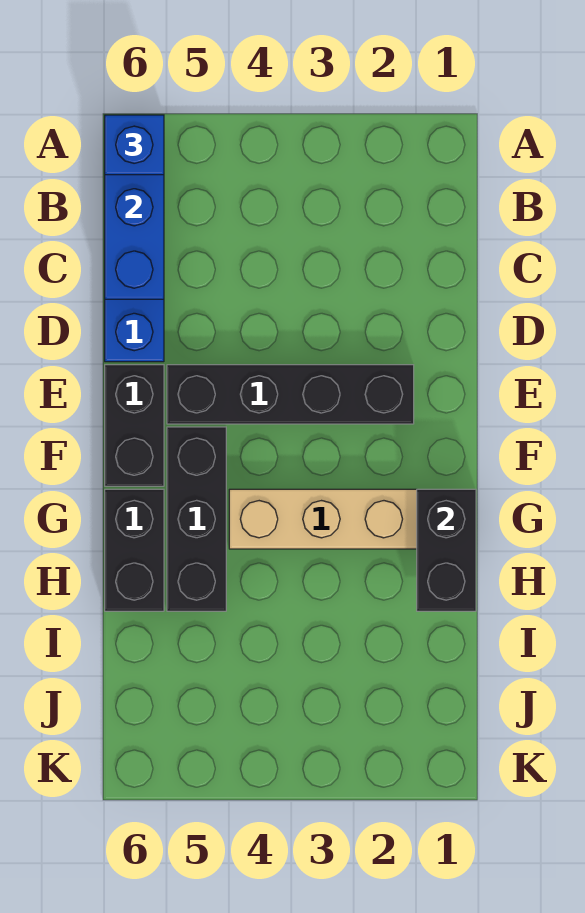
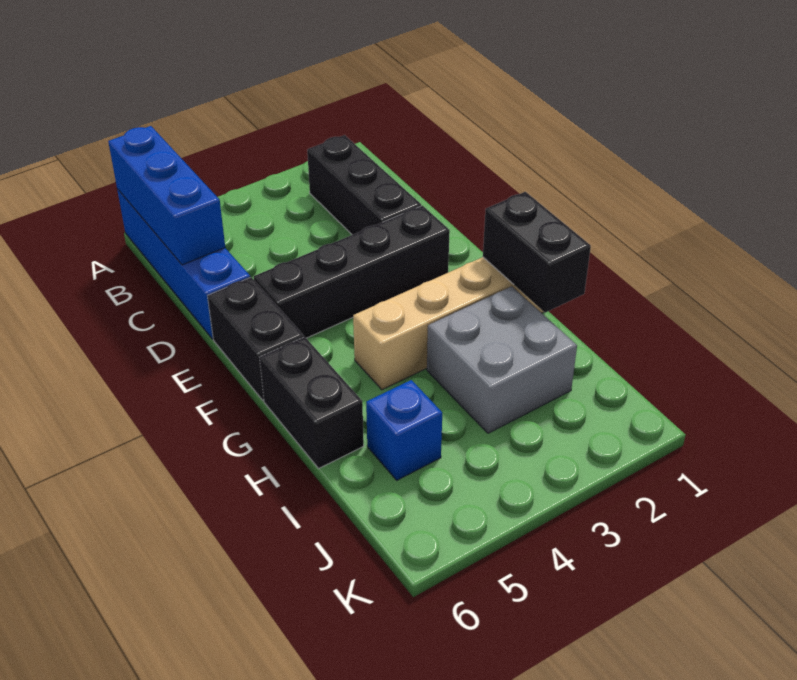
blue brick A6 level 3 -> blue brick I5 level 1
black brick F5:H5 level 1 -> black brick B2:D2 level 1
none -> grey brick H2:I3 level 1

